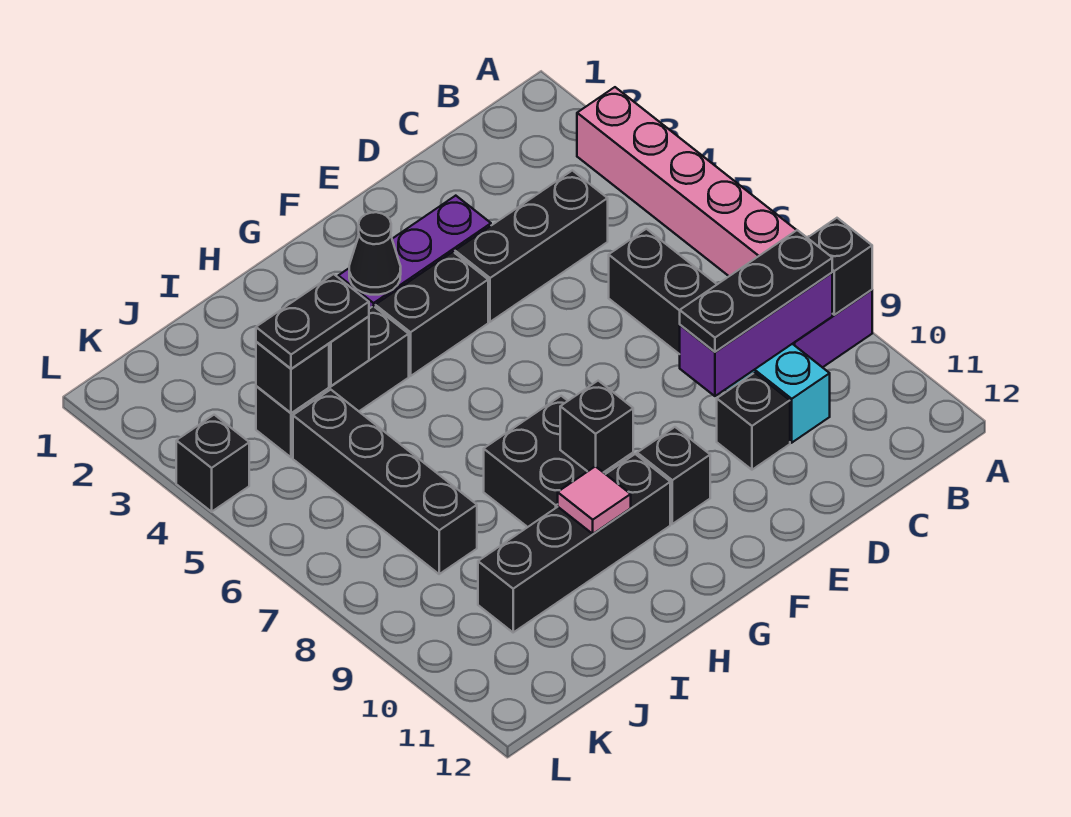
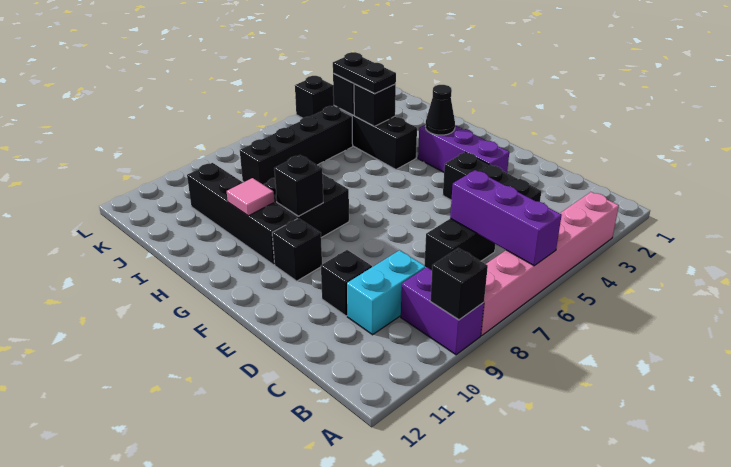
purple brick B9:D9 level 2 -> purple brick A6:C6 level 2
black plate B9:D9 level 3 -> none
black brick F4:G4 level 1 -> none

